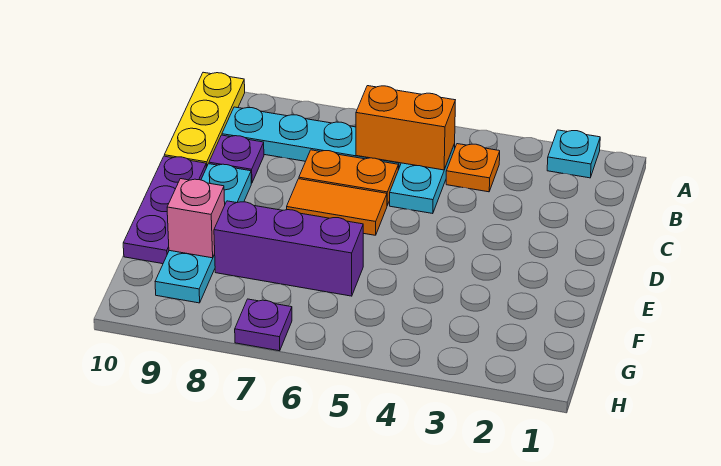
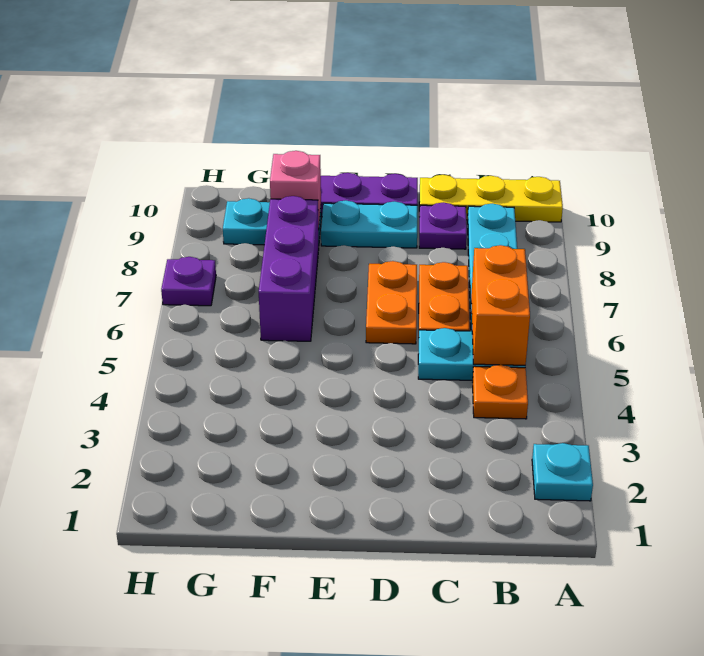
orange tile D6:D7 level 1 -> orange plate D6:D7 level 1

